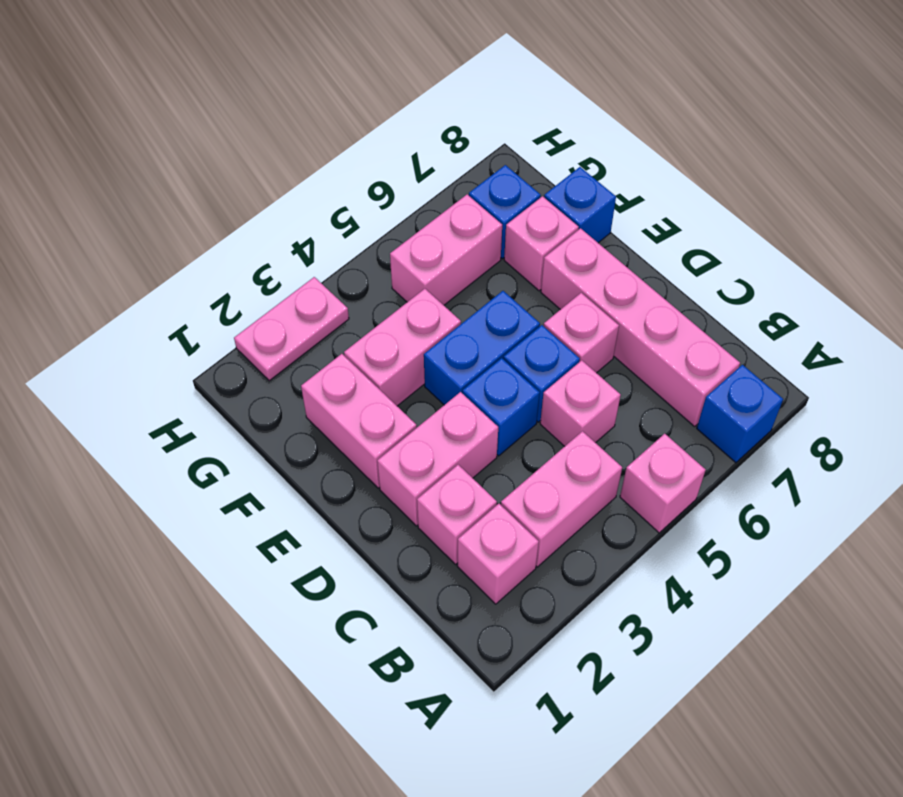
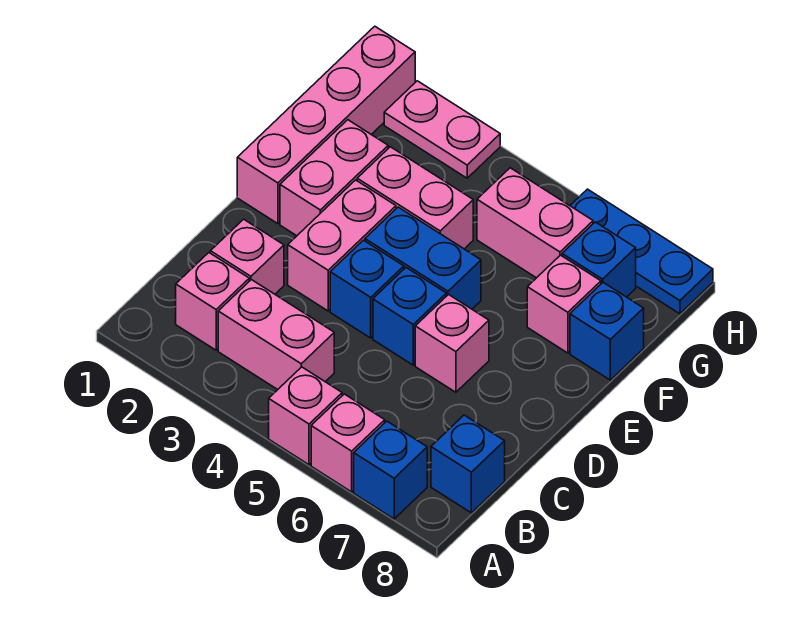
pink brick B7:E7 level 1 -> pink brick E1:H1 level 1
none -> blue brick B8 level 1
pink brick C5 level 1 -> pink brick A6 level 1
pink brick D2:D3 level 1 -> pink brick D3:E3 level 1
none -> blue plate H6:H8 level 1

